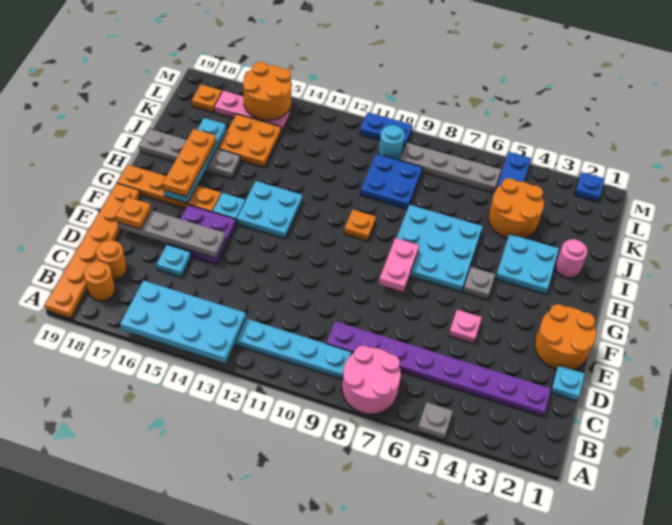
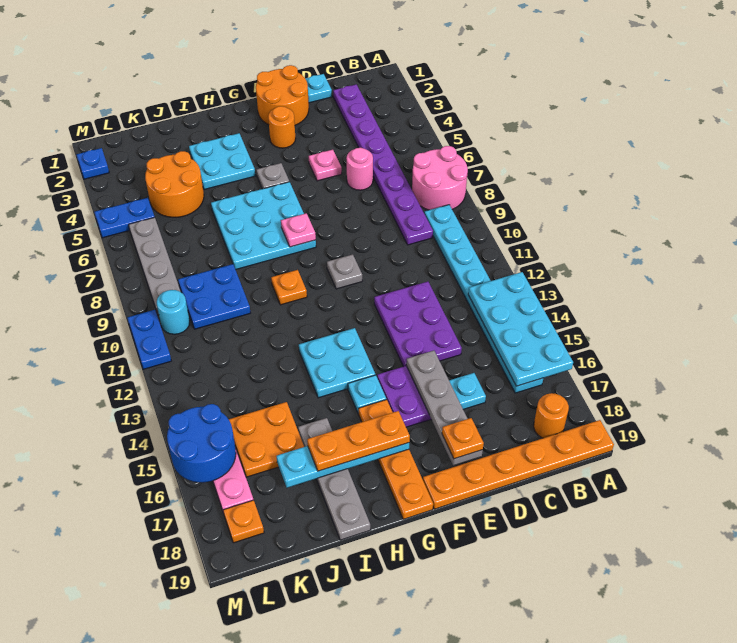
grey plate A5 level 1 -> grey plate F10 level 1
orange round brick C18 level 1 -> orange round brick F3 level 1
none -> purple plate D12:E14 level 1
pink plate F8:G8 level 2 -> pink plate G8 level 2
pink round brick I2 level 1 -> pink round brick D6 level 1
orange round brick L15:M16 level 2 -> blue round brick L15:M16 level 2

